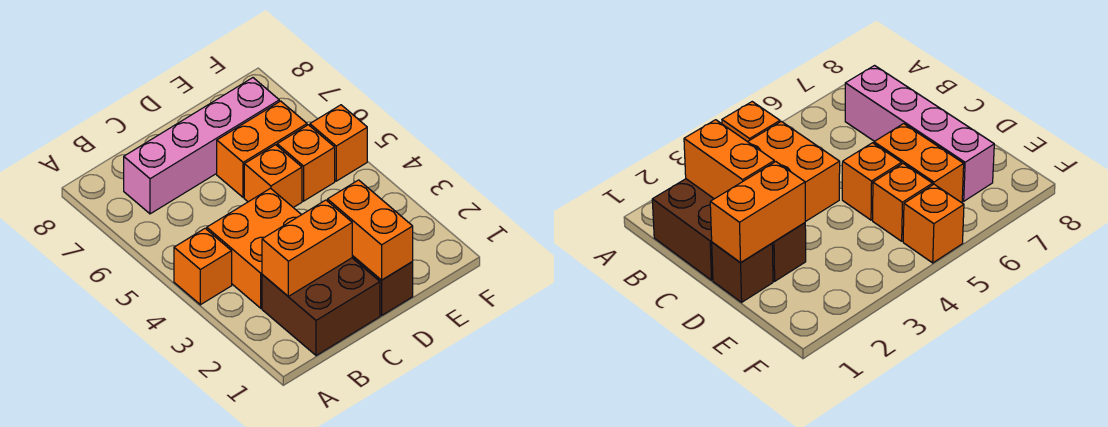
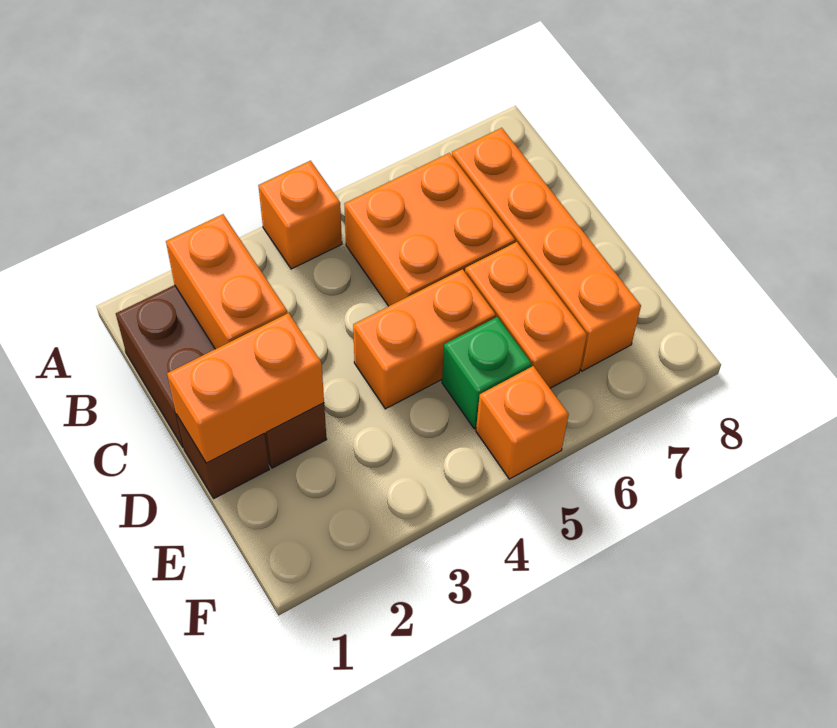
orange brick B3:C4 level 1 -> orange brick B5:C6 level 1
pink brick B7:E7 level 1 -> orange brick B7:E7 level 1
orange brick D5 level 1 -> orange brick D4:D5 level 1
orange brick E5 level 1 -> green brick E5 level 1

